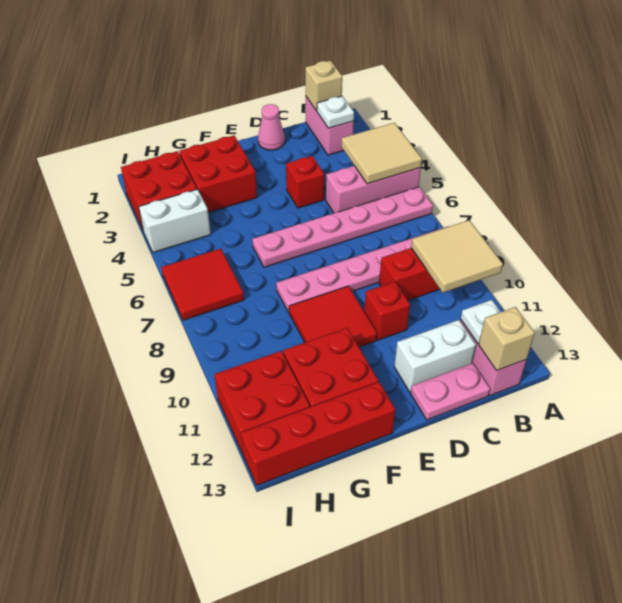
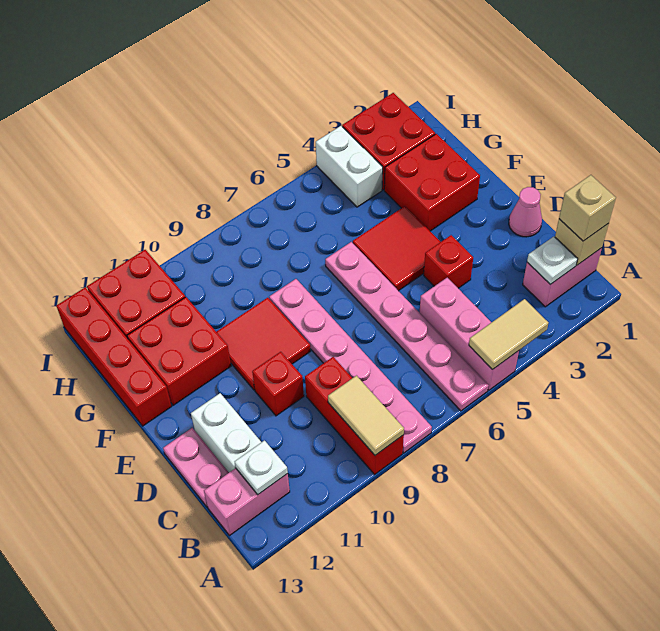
tan tile A4:B5 level 2 -> tan tile A4:A5 level 2
tan tile A9:B10 level 2 -> tan tile A9:B9 level 2
tan brick B13 level 2 -> tan brick B1 level 3
red tile H6:I7 level 1 -> red tile E4:F5 level 1

